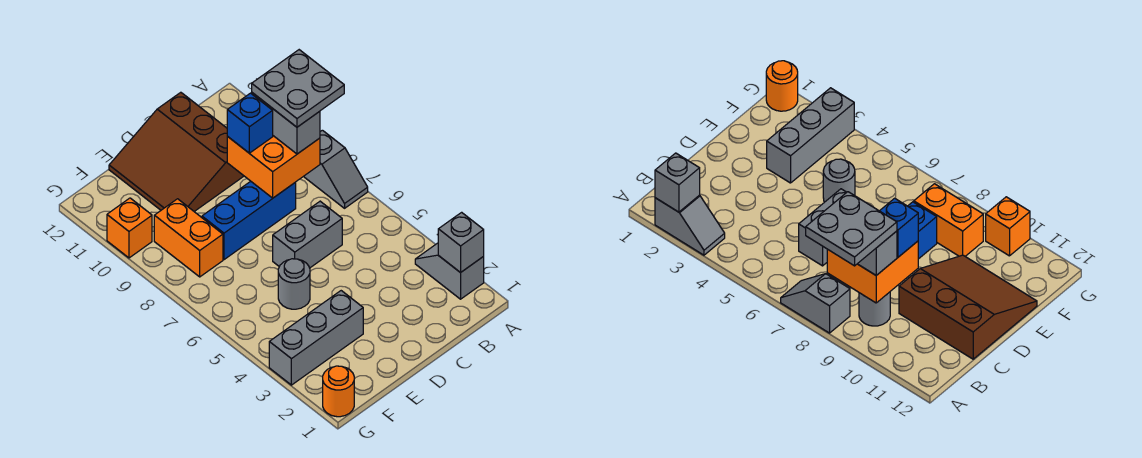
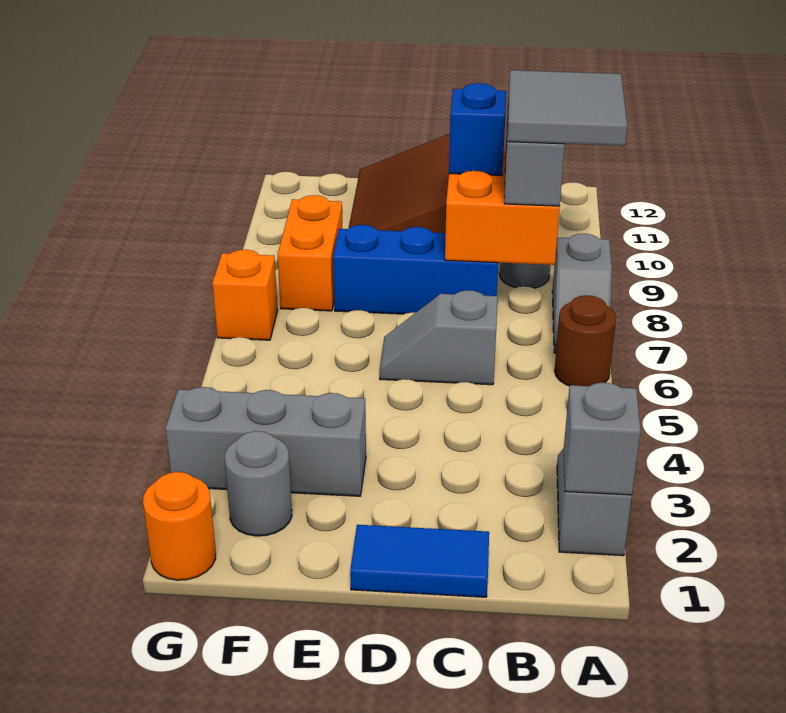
none -> brown round brick A6 level 1
grey plate A8:B9 level 4 -> grey tile A8:B9 level 4
none -> blue tile C1:D1 level 1
grey brick C6:D6 level 1 -> grey slope C6:D6 level 1 top C
grey round brick E5 level 1 -> grey round brick F2 level 1
orange brick G10 level 1 -> orange brick G7 level 1

